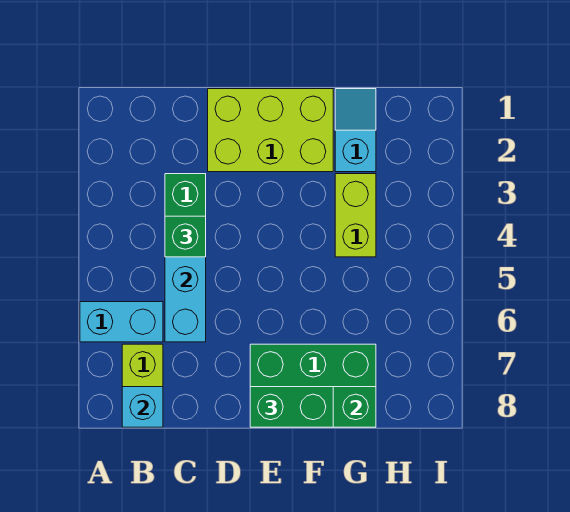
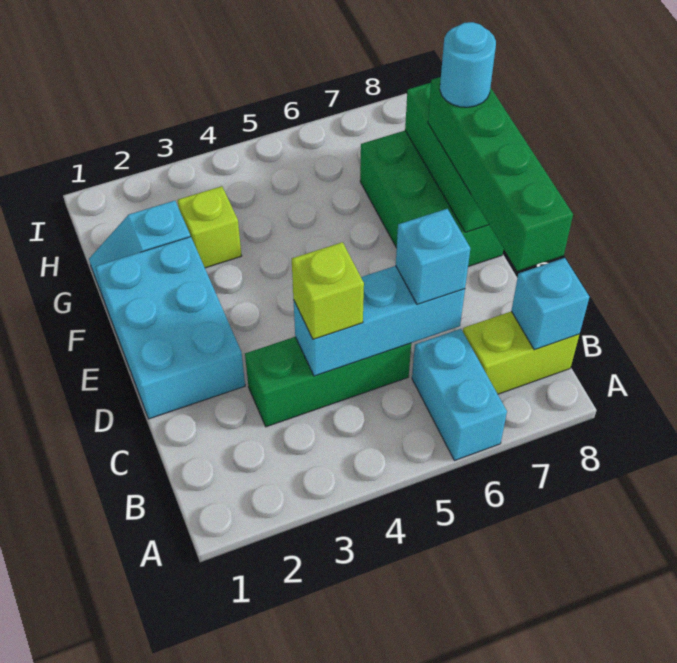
green brick C4 level 3 -> lime brick C4 level 3
none -> cyan brick C6 level 3
lime brick D1:F2 level 1 -> cyan brick D1:F2 level 1
green brick E8:F8 level 3 -> green brick C8:F8 level 3
none -> cyan round brick F8 level 4
lime brick G3:G4 level 1 -> lime brick G3 level 1

